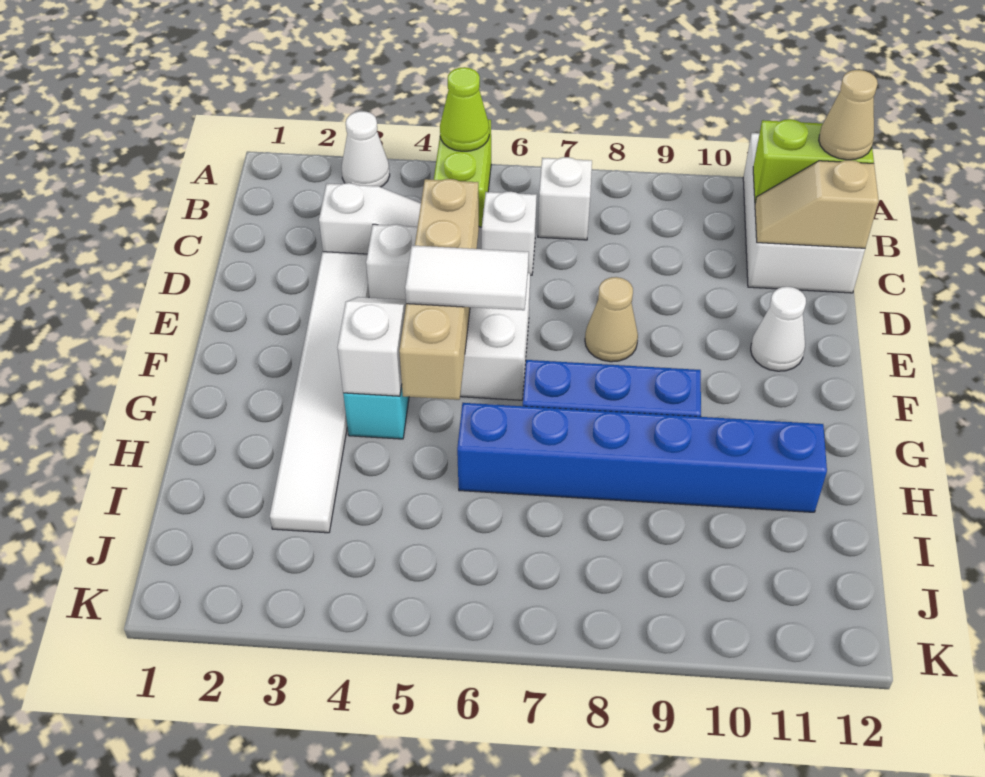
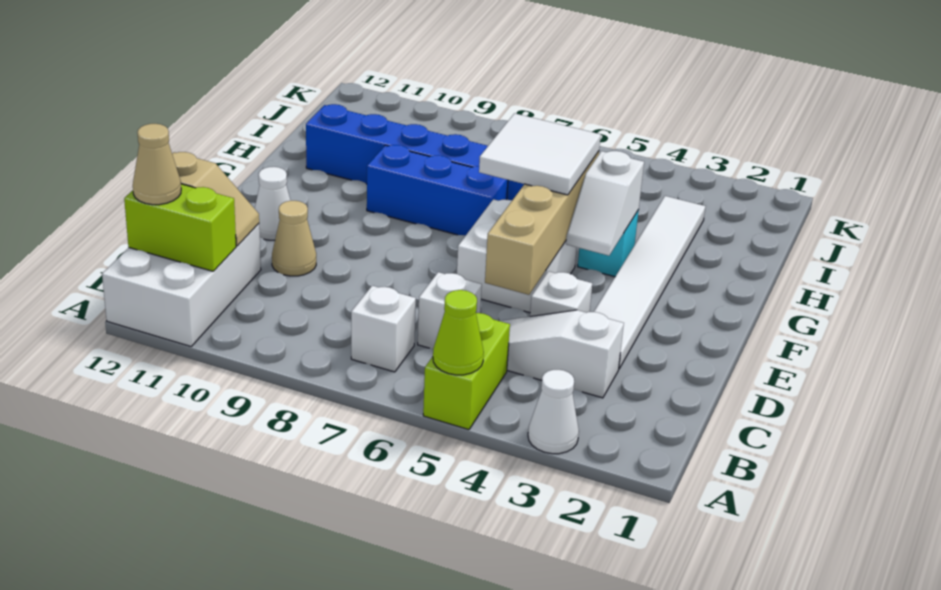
tan cone E8 level 1 -> tan cone D10 level 1
white tile F5:F6 level 3 -> white tile F5:G6 level 3

